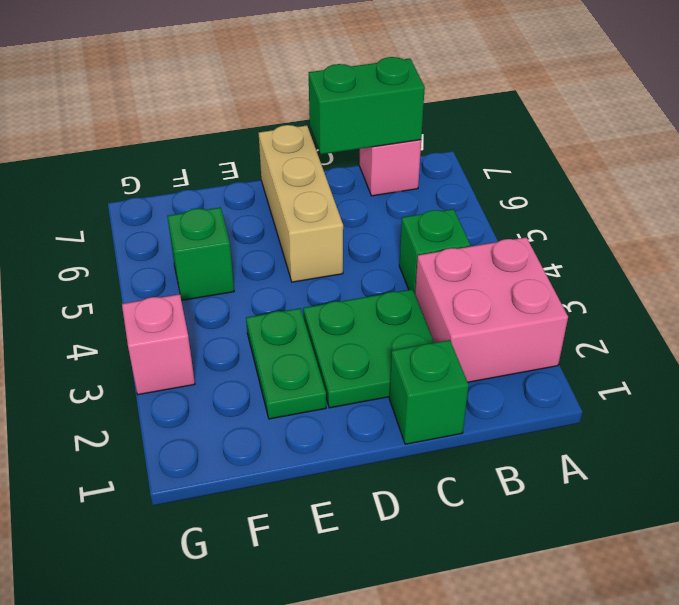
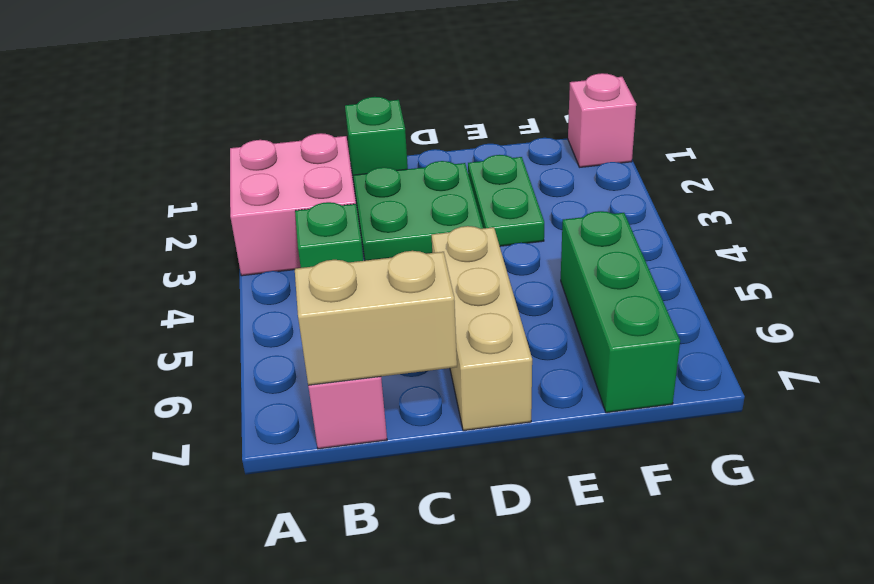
green brick B7:C7 level 2 -> tan brick B7:C7 level 2
green brick F5 level 1 -> green brick F5:F7 level 1
pink brick G3 level 1 -> pink brick G1 level 1

